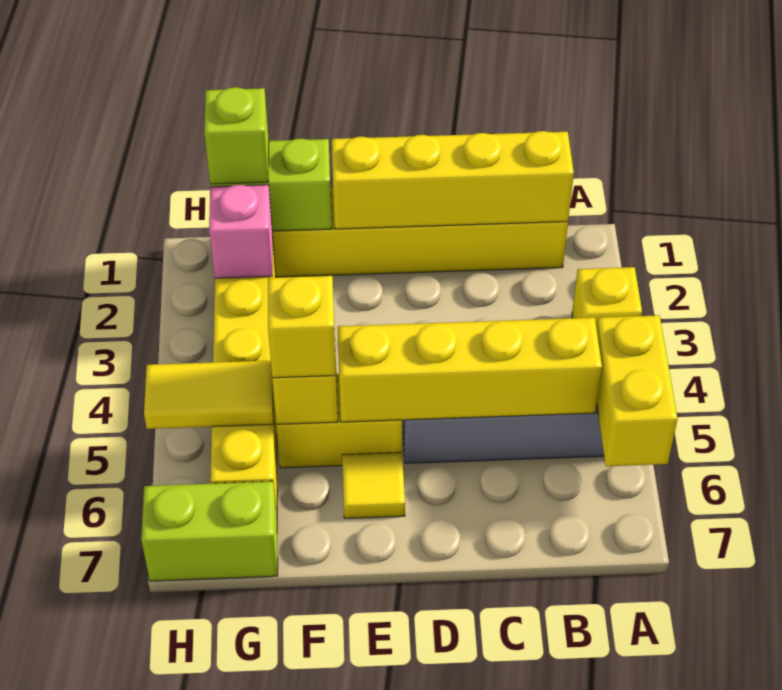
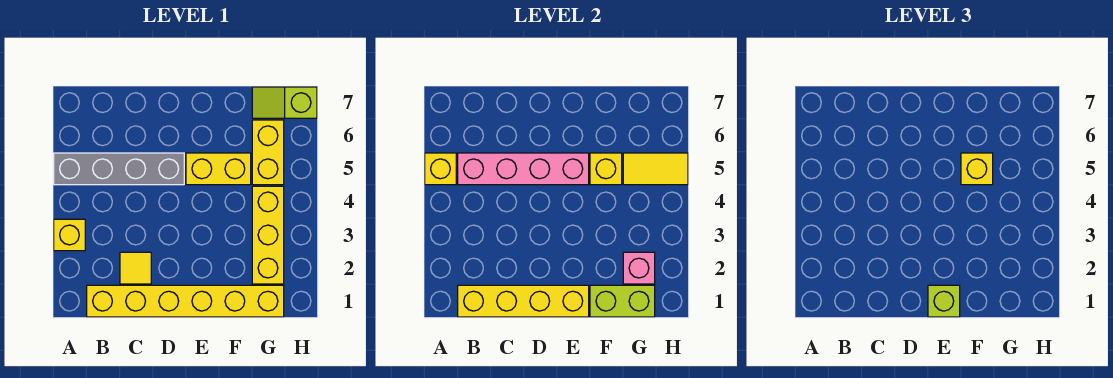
yellow brick A5:A6 level 2 -> yellow brick A5 level 2
yellow brick B5:E5 level 2 -> pink brick B5:E5 level 2
yellow tile E6 level 1 -> yellow tile C2 level 1
lime brick G1 level 3 -> lime brick E1 level 3
lime brick G7:H7 level 1 -> lime slope G7:H7 level 1 top H

